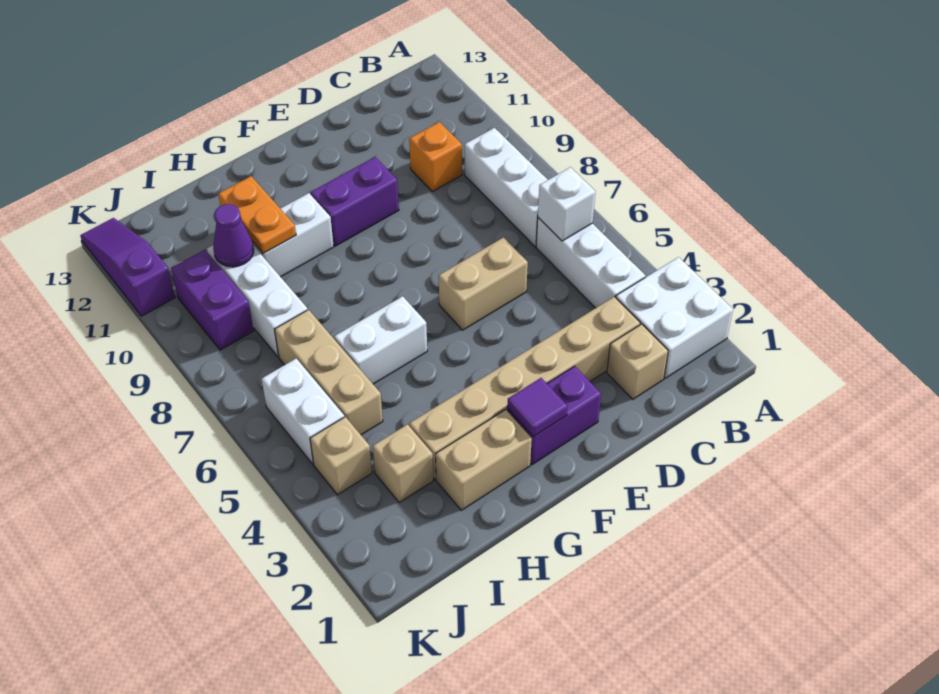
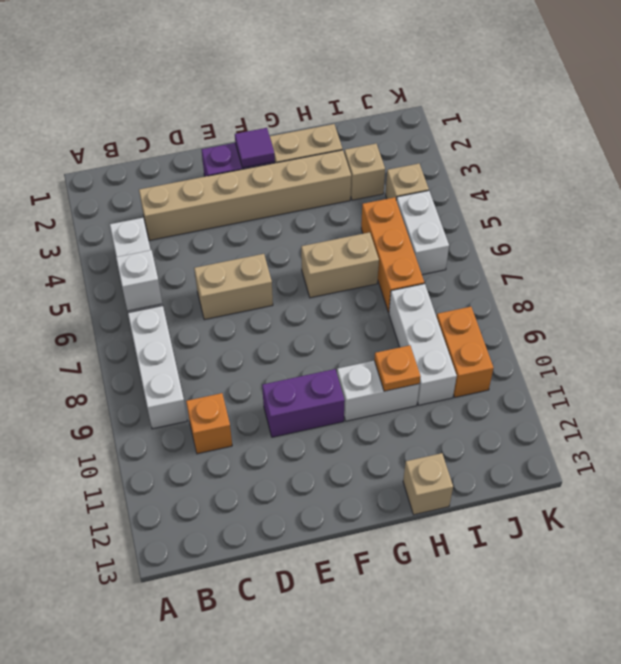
white brick A2:B3 level 1 -> none
tan brick C2 level 1 -> tan brick H13 level 1
white brick G6:H6 level 1 -> tan brick G6:H6 level 1
orange plate H10:H11 level 2 -> orange plate H10 level 2
tan brick I5:I7 level 1 -> orange brick I5:I7 level 1
purple cone I10 level 2 -> none
purple brick J9:J10 level 1 -> orange brick J9:J10 level 1
purple slope K11:K13 level 1 top 11 -> none

